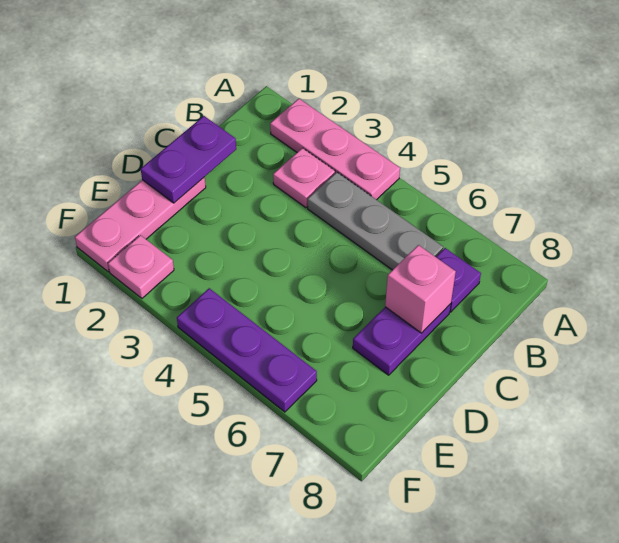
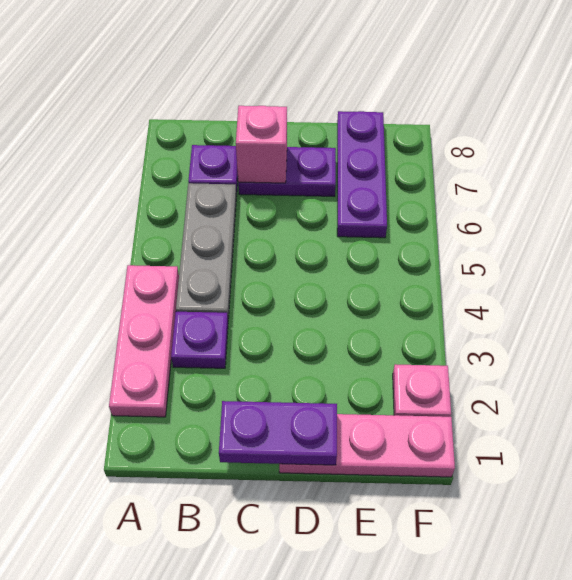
pink plate B3 level 1 -> purple plate B3 level 1
purple plate F4:F6 level 1 -> purple plate E6:E8 level 1

